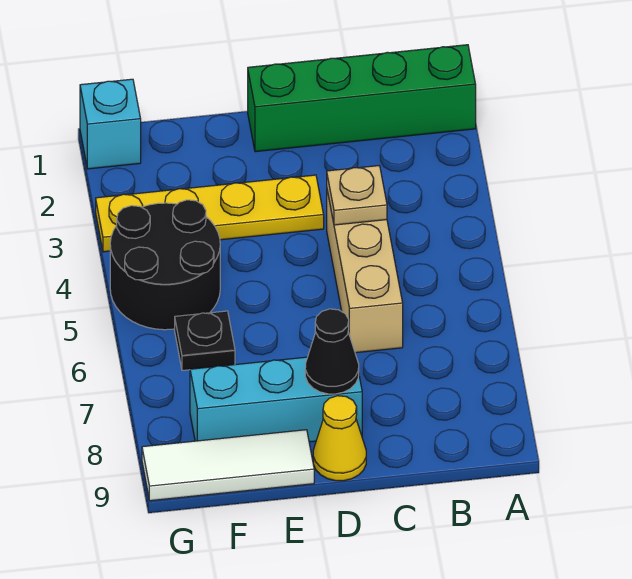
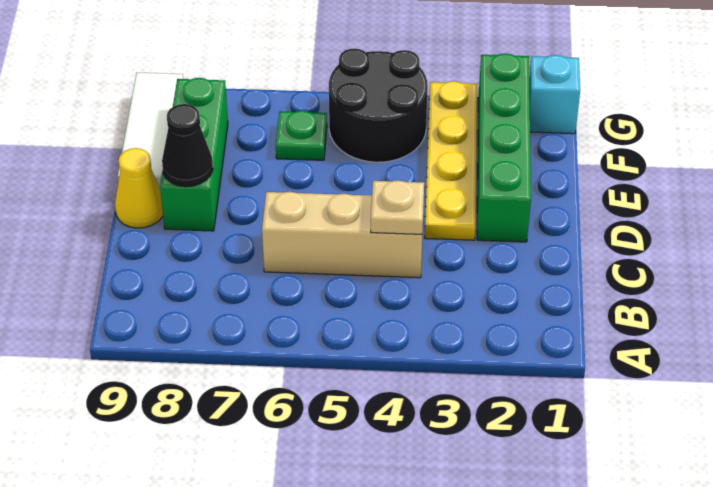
green brick A1:D1 level 1 -> green brick D2:G2 level 1
cyan brick D8:F8 level 1 -> green brick D8:F8 level 1
black plate F6 level 1 -> green plate F6 level 1

